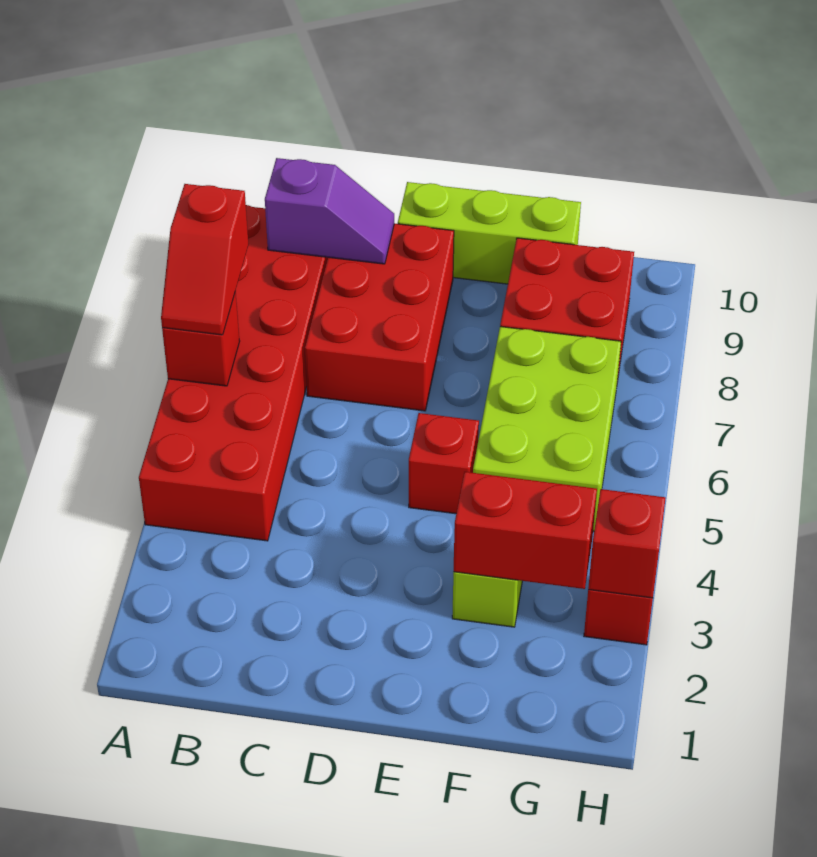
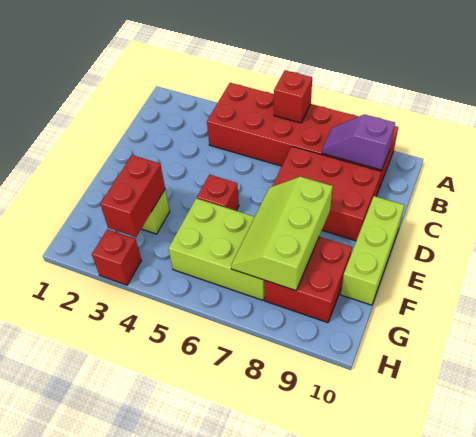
red slope A6:A7 level 3 top 7 -> none
purple slope B9:C9 level 2 top B -> purple slope B8:B9 level 2 top 9
none -> lime slope E7:G8 level 2 top 8
red brick H3 level 2 -> none

